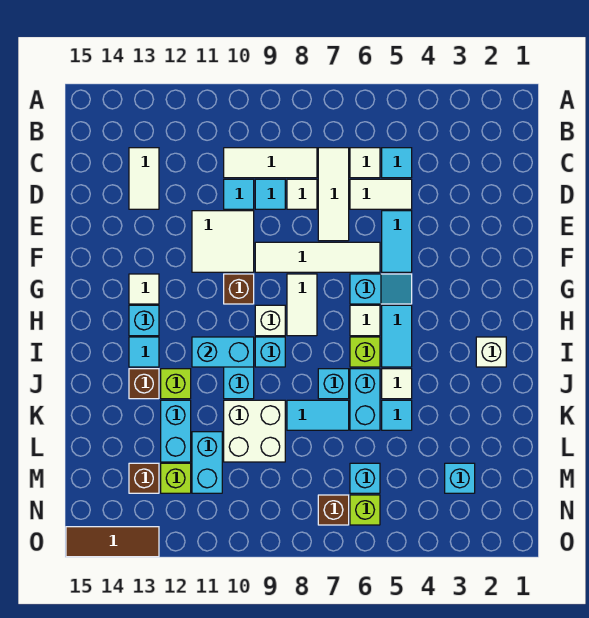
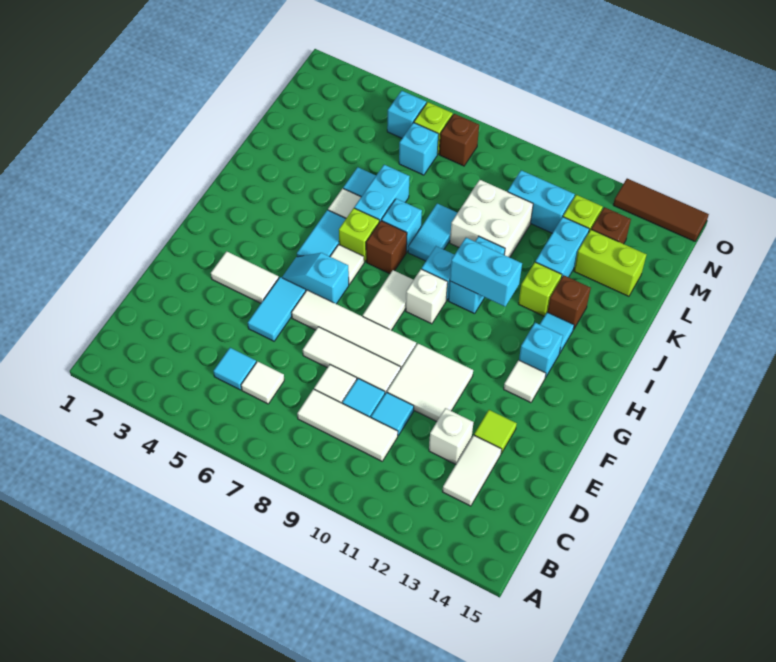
white tile C7:E7 level 1 -> white tile E7:E9 level 1
white tile D5:D6 level 1 -> white tile F3:F4 level 1
none -> lime tile E13 level 1
brown brick G10 level 1 -> brown brick I7 level 1
white brick I2 level 1 -> white brick D12 level 1
cyan tile K7:K8 level 1 -> cyan tile J8:K8 level 1
cyan brick L11:M11 level 1 -> cyan brick M10:M11 level 1
none -> lime brick L13:L14 level 1
cyan brick M3 level 1 -> cyan brick N5 level 1

